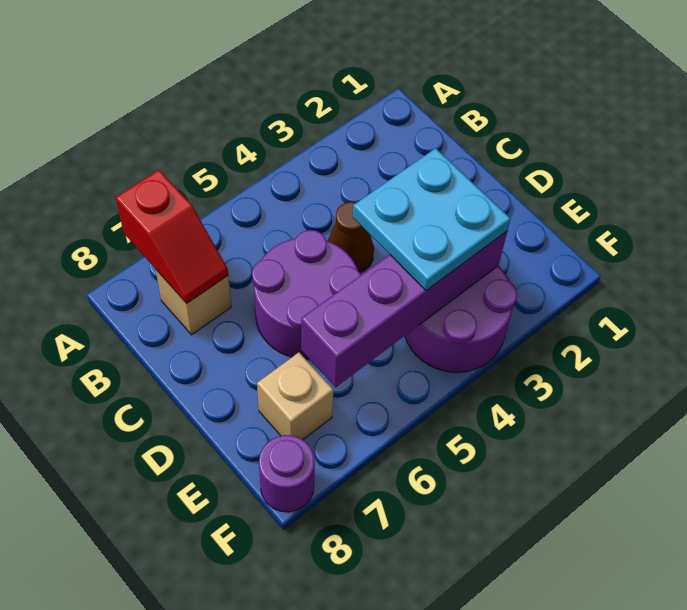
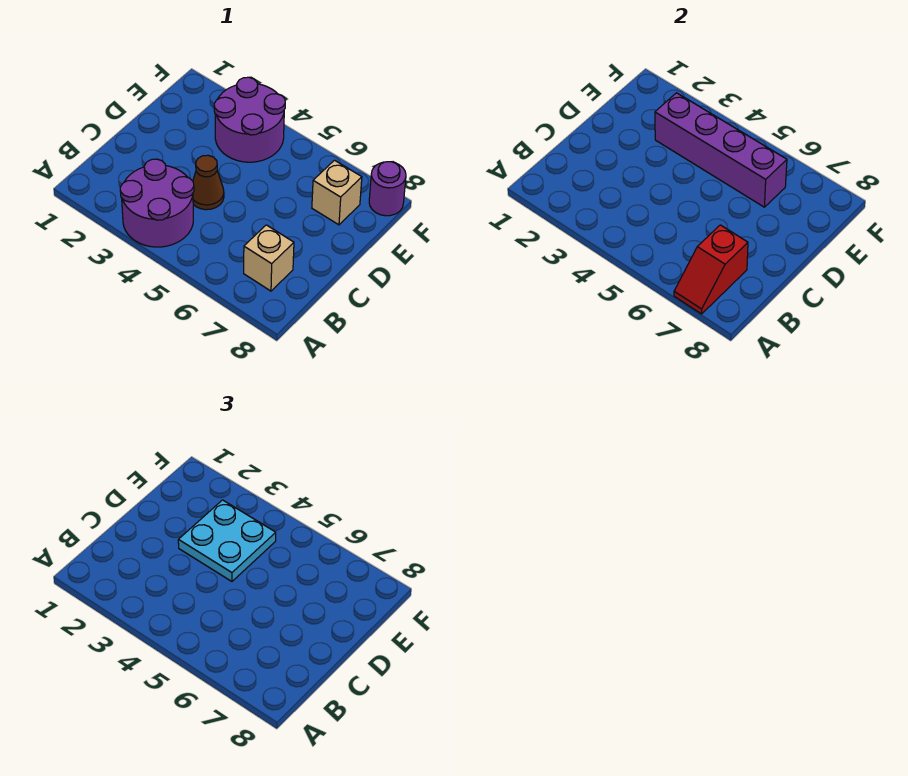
red slope A7:B7 level 2 top A -> red slope A7:B7 level 2 top B
purple round brick C5:D6 level 1 -> purple round brick A3:B4 level 1

